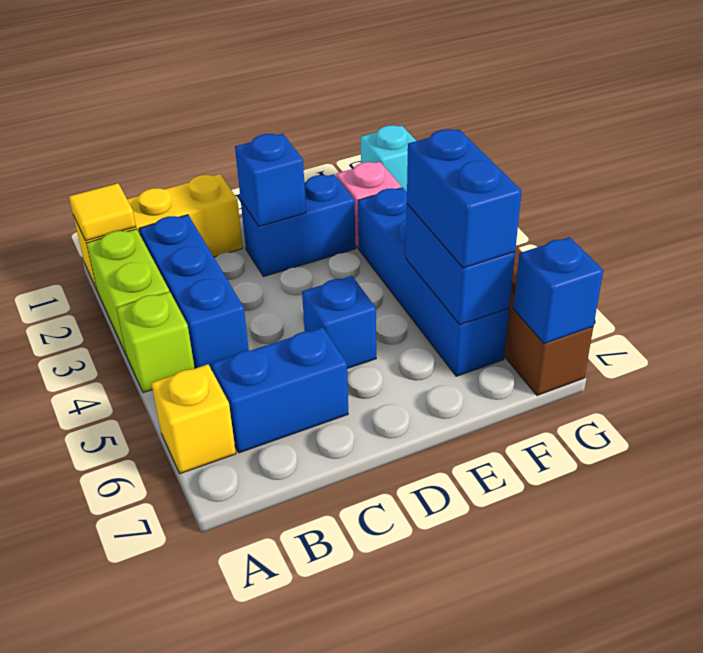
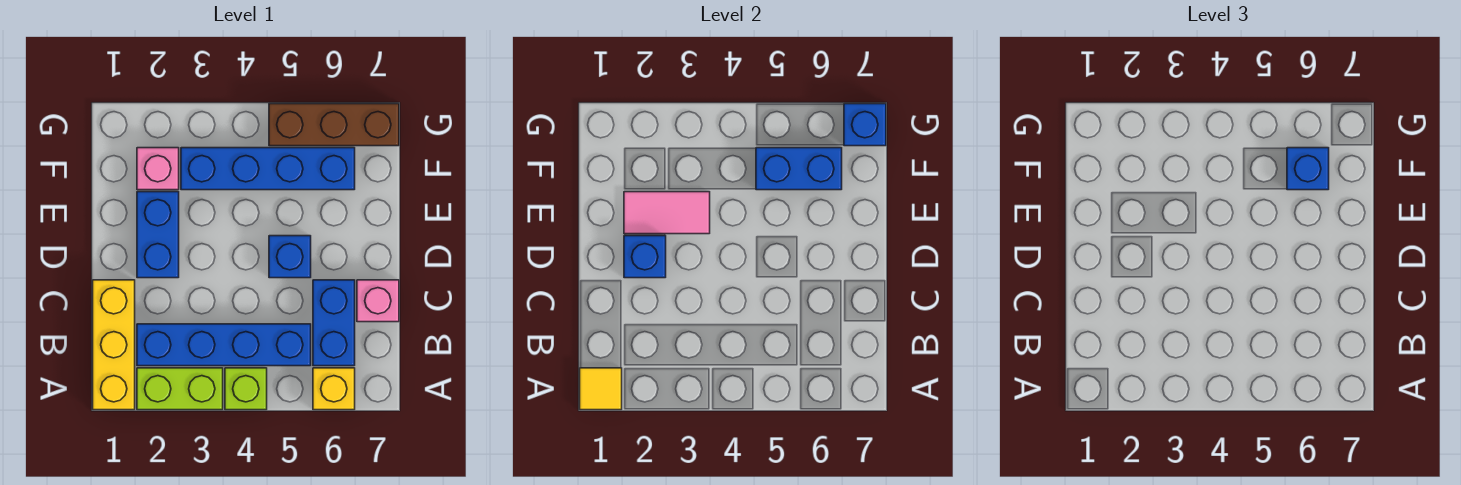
blue brick B2:B4 level 1 -> blue brick B2:B5 level 1
none -> pink brick C7 level 1
none -> pink tile E2:E3 level 2
blue brick F5:F6 level 3 -> blue brick F6 level 3
cyan brick G1 level 1 -> none

